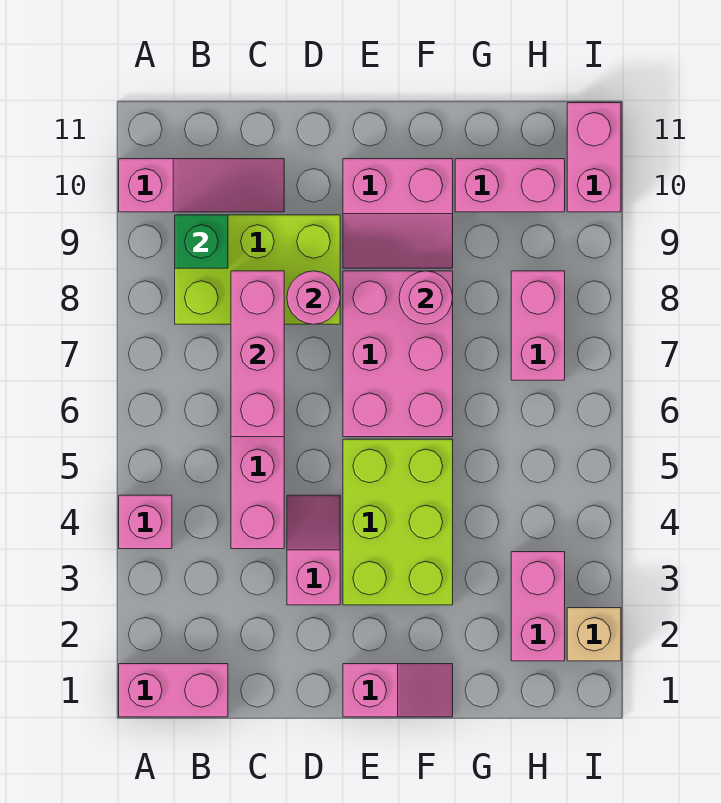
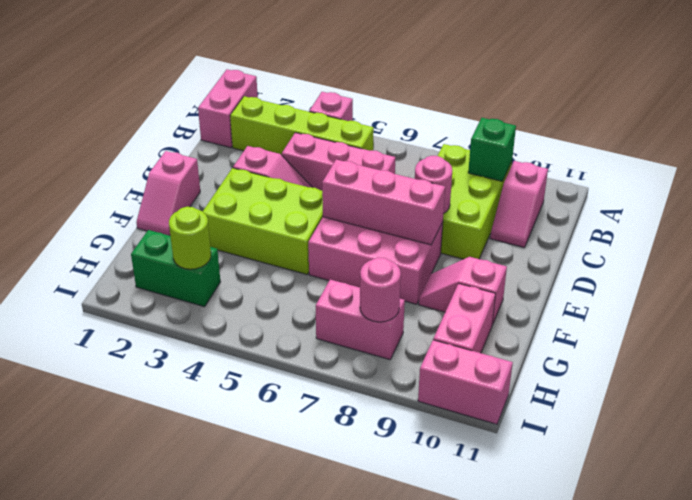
pink slope A10:C10 level 1 top A -> pink slope B10:C10 level 1 top B
none -> lime brick B2:B5 level 1
pink brick C6:C8 level 2 -> pink brick E6:E8 level 2
pink slope E9:F10 level 1 top 10 -> pink slope F9:F10 level 1 top 10
pink round brick F8 level 2 -> pink round brick H8 level 2
pink brick H2:H3 level 1 -> green brick H2:H3 level 1
none -> lime round brick H3 level 2
tan brick I2 level 1 -> none

